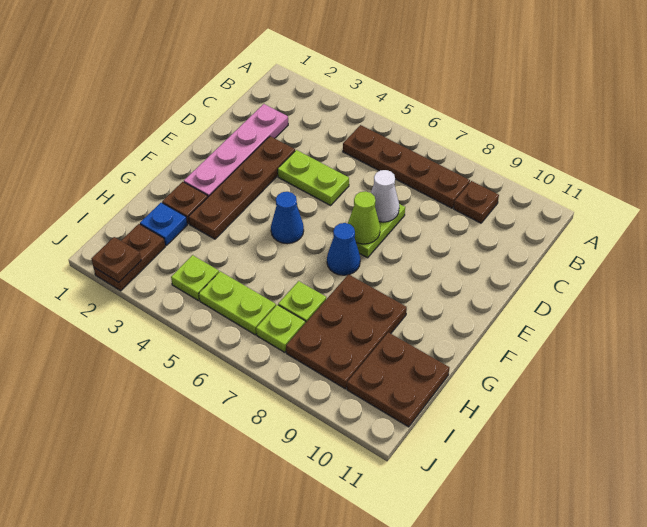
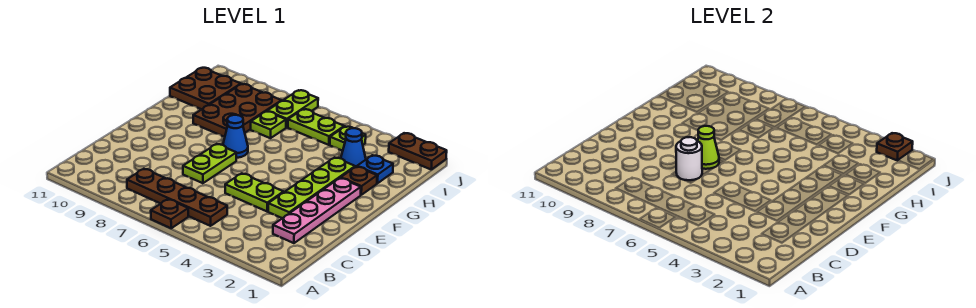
brown plate B9 level 1 -> brown plate A6 level 1
brown plate D3:G3 level 1 -> lime plate D3:G3 level 1
white cone D7 level 2 -> white round brick D7 level 2
blue cone F5 level 1 -> blue cone H3 level 1
brown plate I2:J2 level 1 -> brown plate J1:J2 level 1
lime plate I7 level 1 -> lime plate I7:J7 level 1

